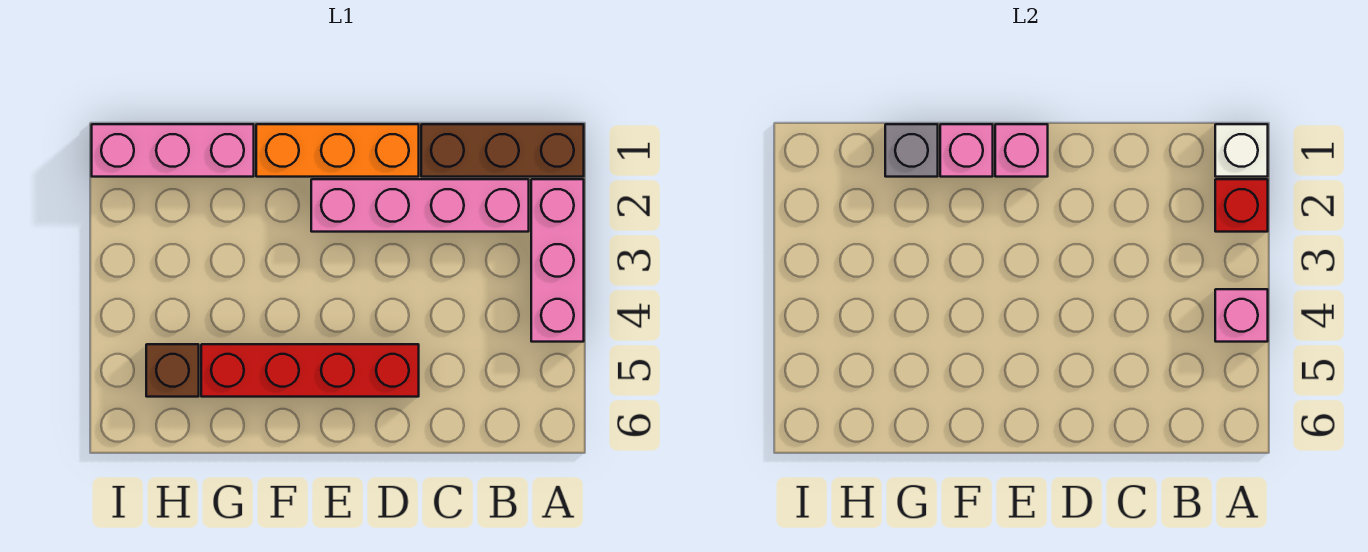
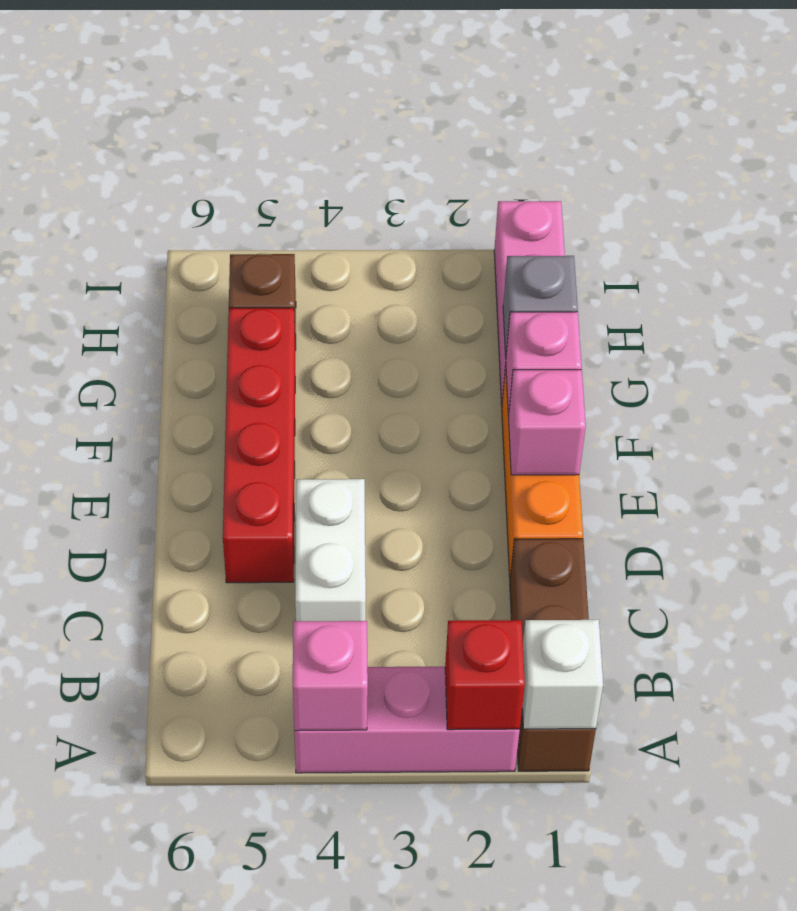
pink brick B2:E2 level 1 -> none
none -> white brick C4:D4 level 1

